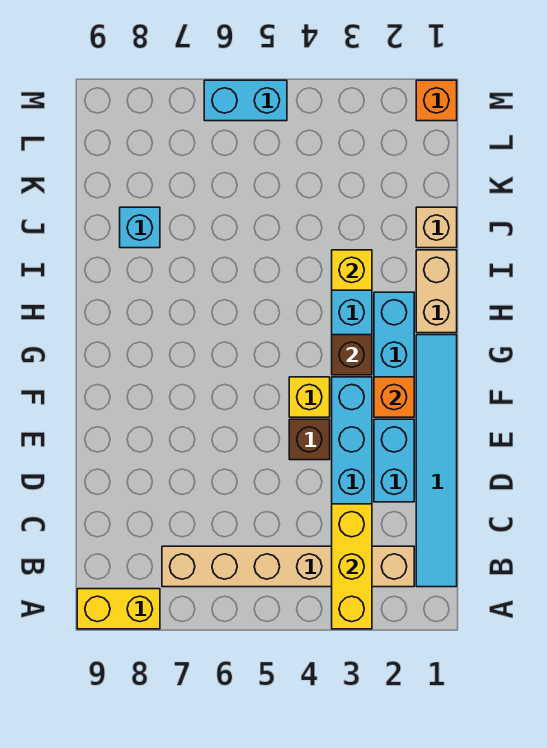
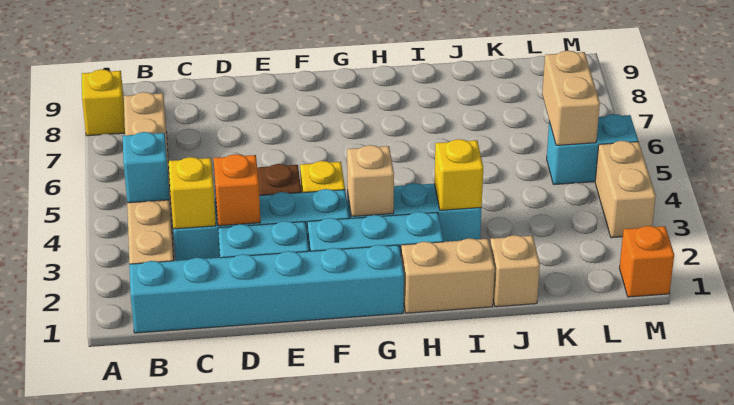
yellow brick A3:C3 level 2 -> yellow brick C3 level 2
yellow brick A8:A9 level 1 -> yellow brick A8 level 1
cyan tile B1:G1 level 1 -> cyan brick B1:G1 level 1
orange brick F2 level 2 -> orange brick D3 level 2
brown brick G3 level 2 -> tan brick G3 level 2
cyan brick J8 level 1 -> cyan brick B4 level 2
none -> tan brick L5:L6 level 2
none -> tan brick M3:M4 level 1
cyan brick M5:M6 level 1 -> cyan brick L5:M5 level 1

